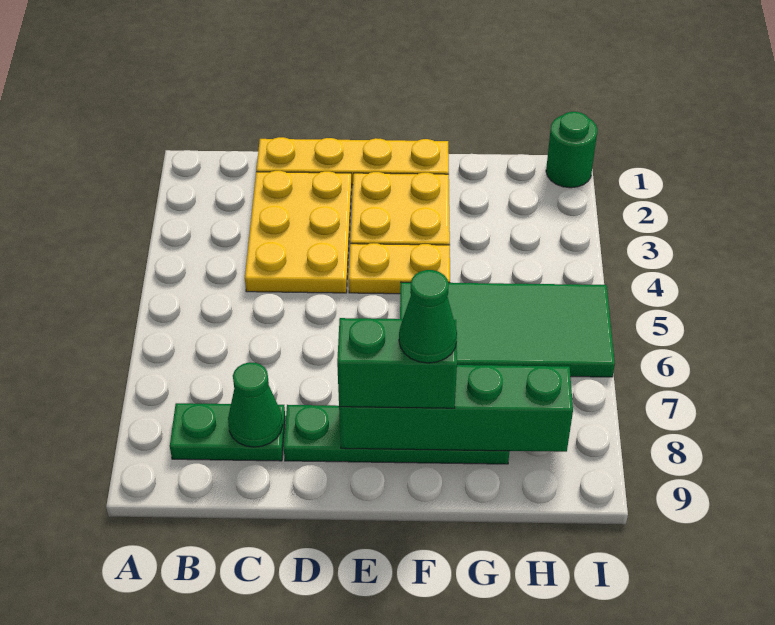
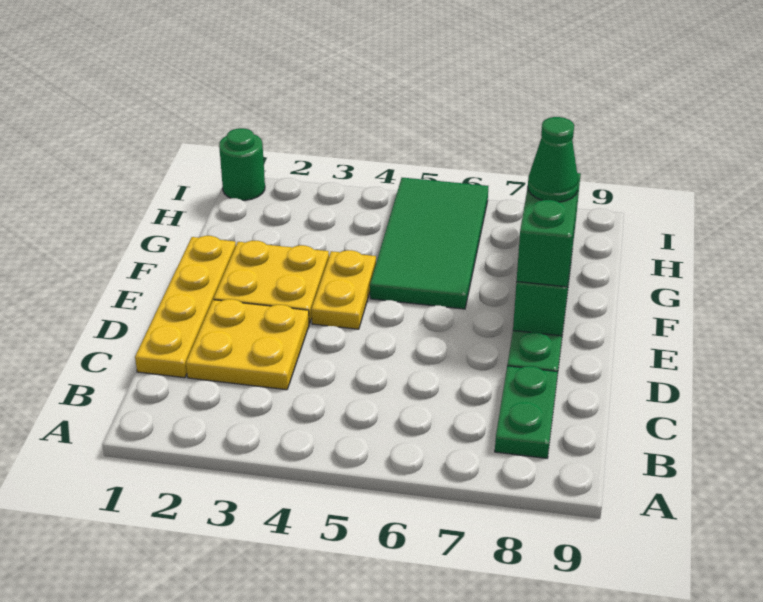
yellow plate C2:D4 level 1 -> yellow plate C2:D3 level 1
green cone C8 level 2 -> none

